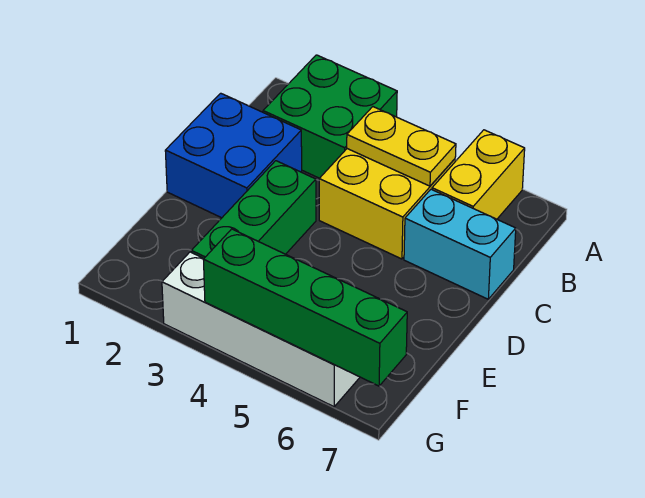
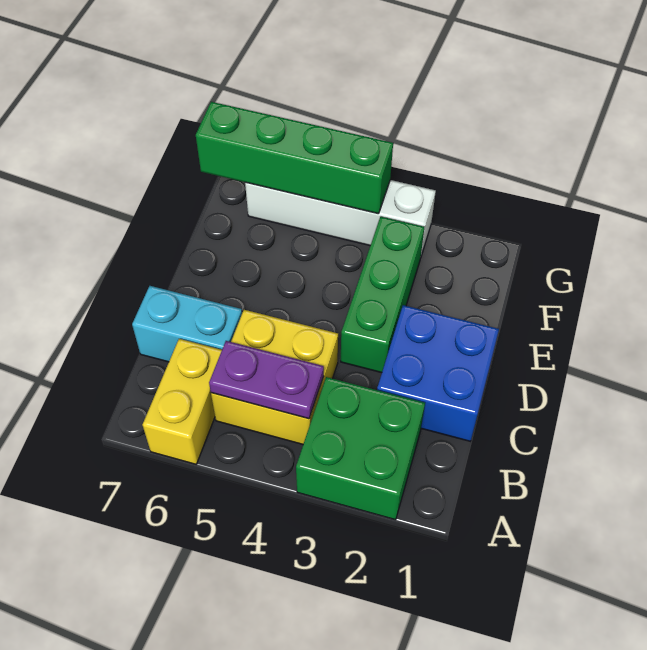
yellow plate B4:B5 level 2 -> purple plate B4:B5 level 2

